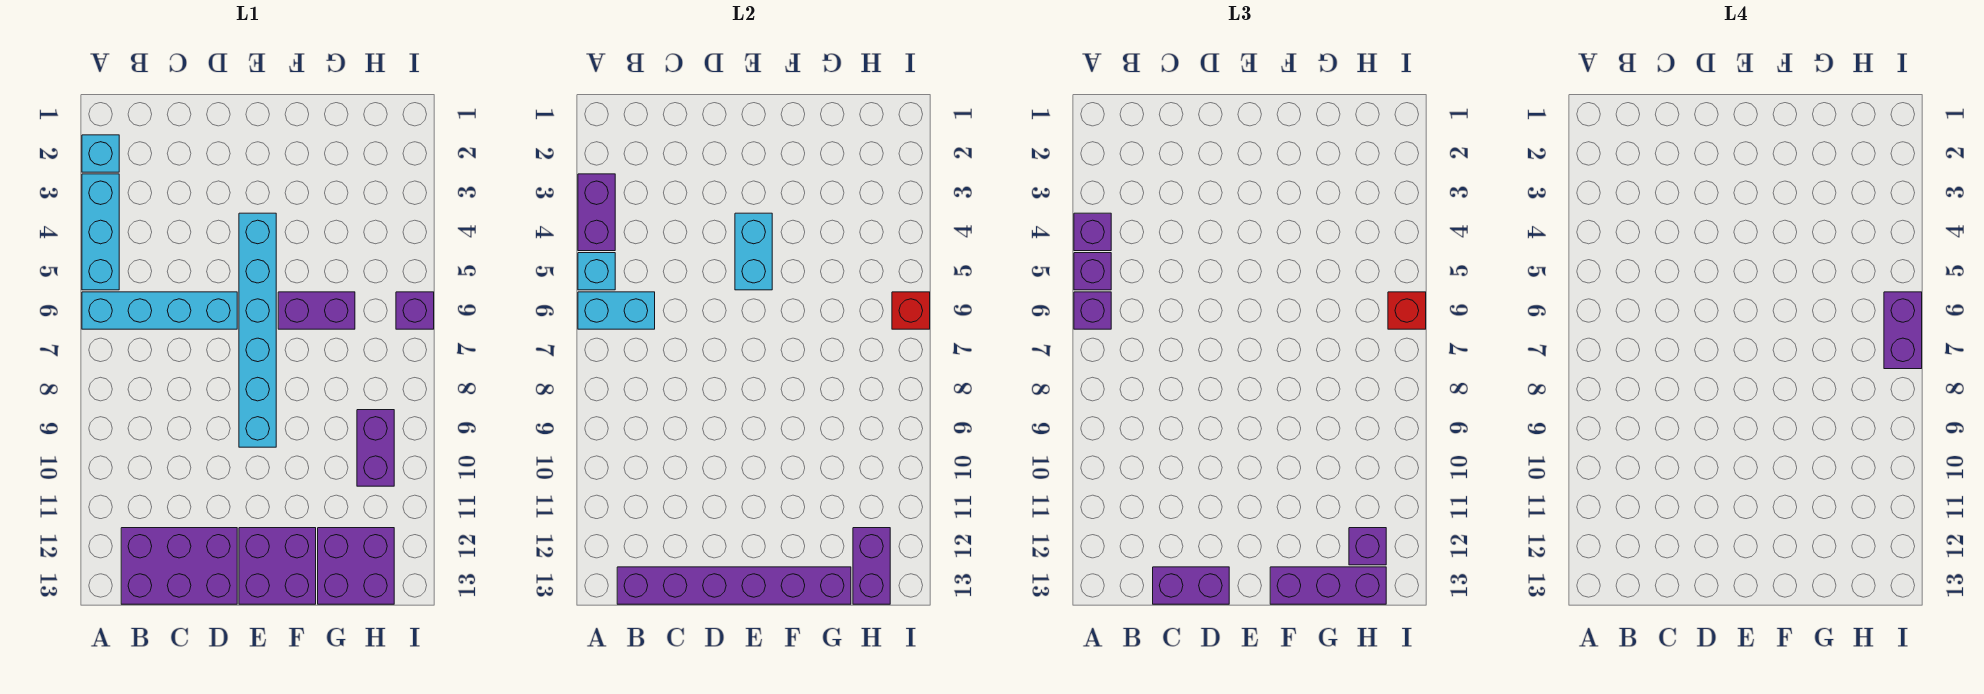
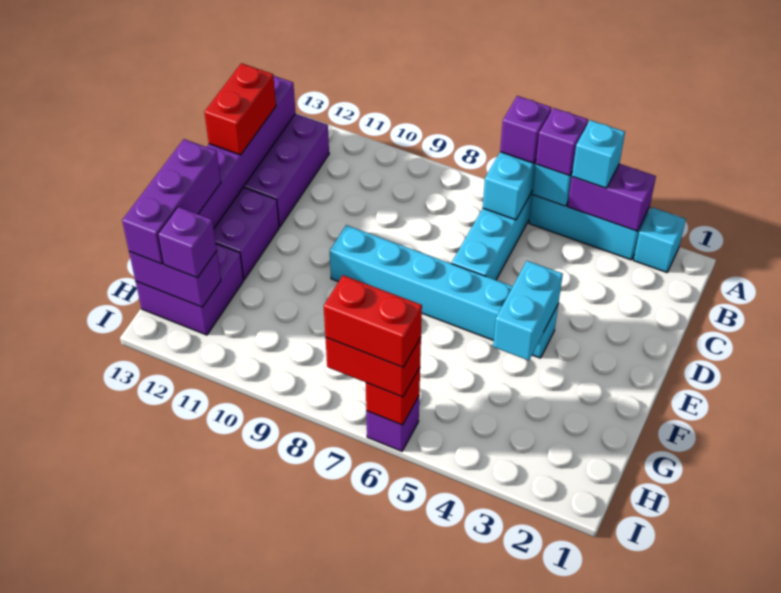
purple brick A4 level 3 -> cyan brick A4 level 3
purple brick C13:D13 level 3 -> red brick C13:D13 level 3
cyan brick E4:E5 level 2 -> cyan brick E4:F4 level 2
purple brick F6:G6 level 1 -> none
purple brick H9:H10 level 1 -> none
red brick I6 level 3 -> red brick I6:I7 level 3
purple brick I6:I7 level 4 -> red brick I6:I7 level 4

